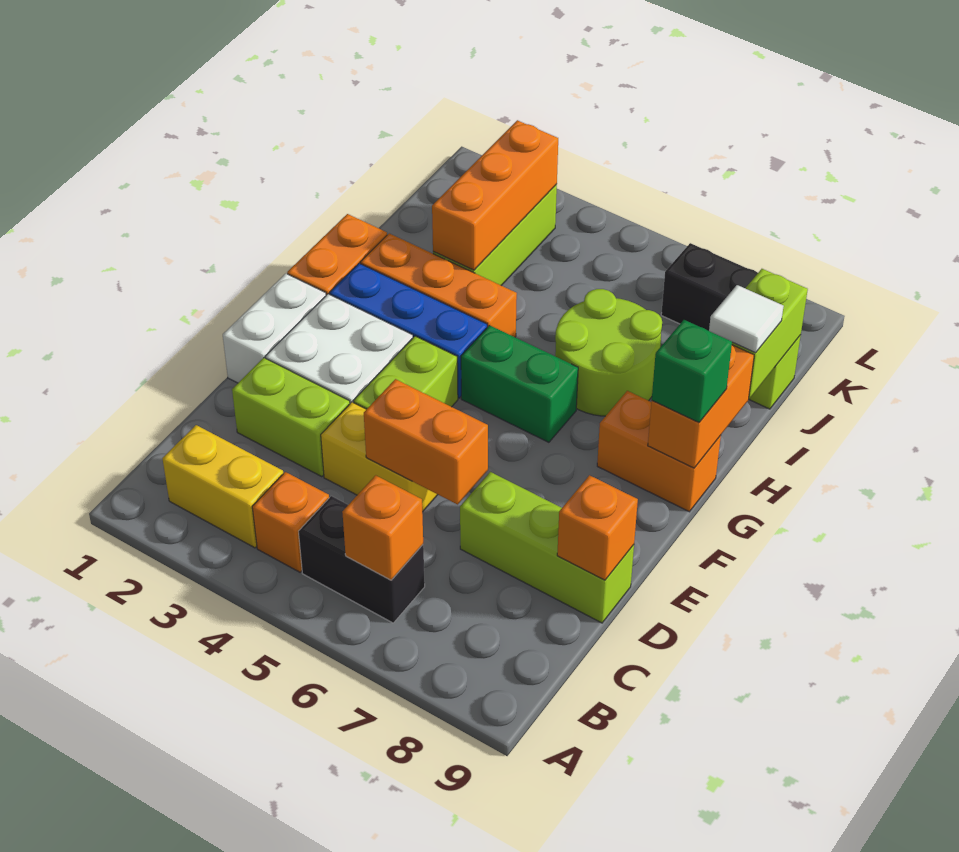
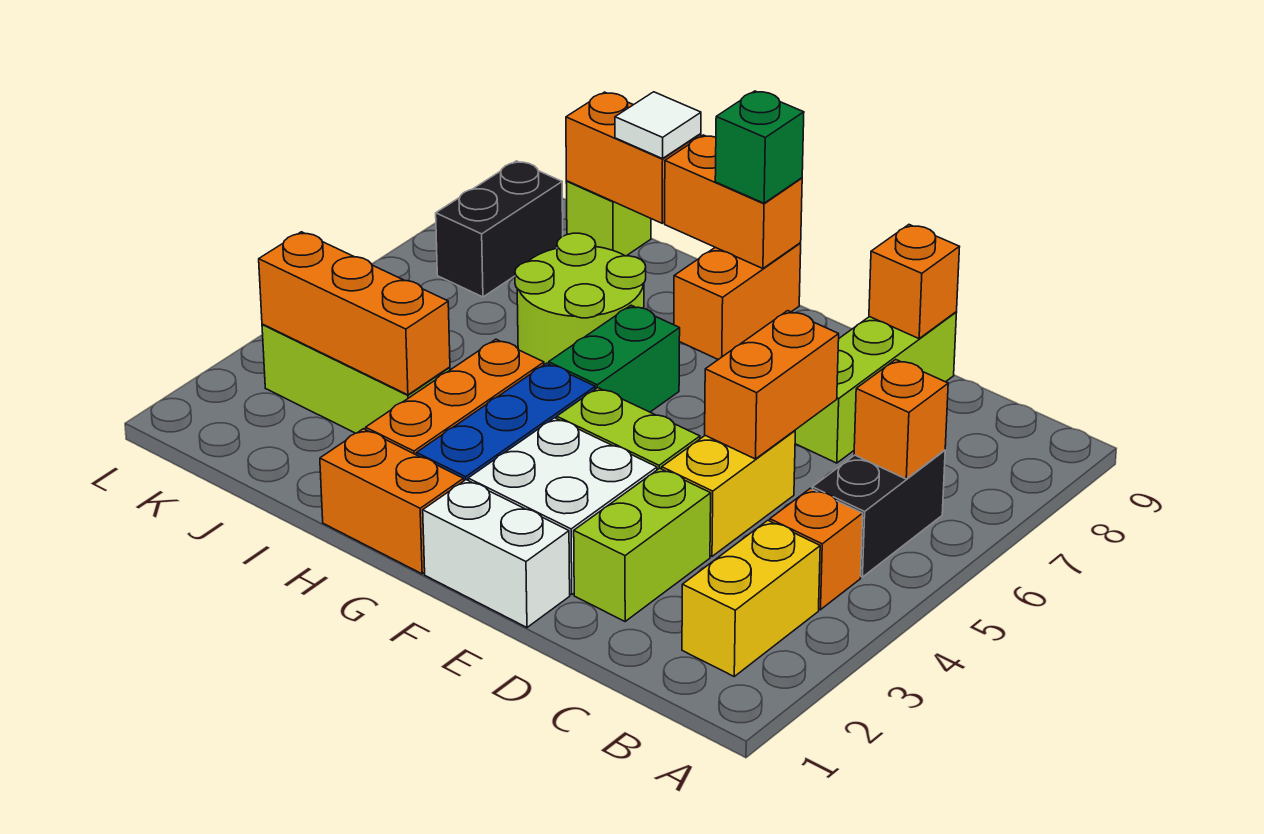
lime brick I9:J9 level 2 -> orange brick I9:J9 level 2

